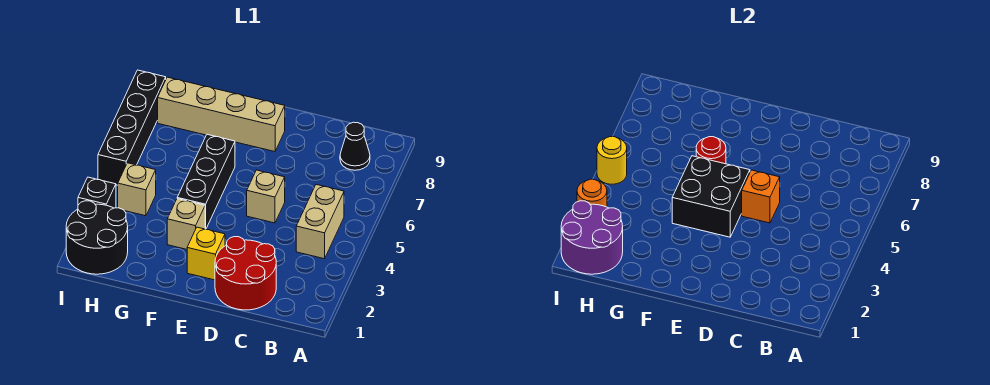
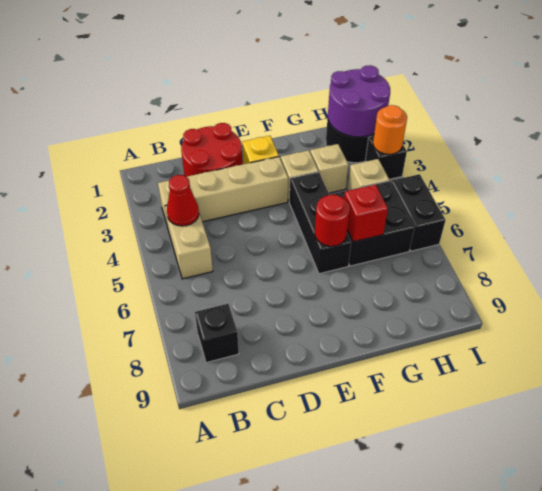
none -> red cone B4 level 2
black cone B8 level 1 -> black brick B8 level 1
tan brick D5 level 1 -> tan brick G3 level 1
orange brick D5 level 2 -> none
black brick E4:F5 level 2 -> black brick G5:H6 level 1
tan brick E8:H8 level 1 -> tan brick B3:E3 level 1
none -> red brick G6 level 2
black brick I5:I8 level 1 -> black brick I5:I6 level 1
yellow round brick I5 level 2 -> none

